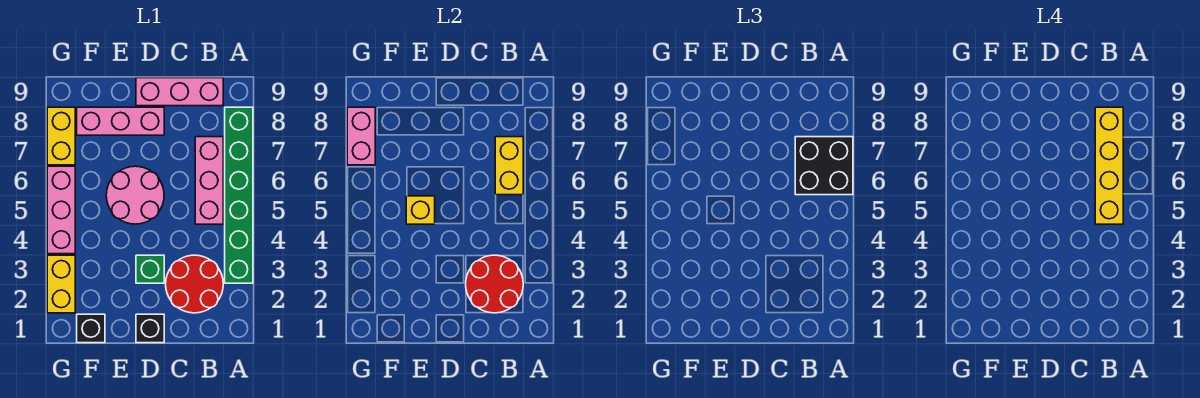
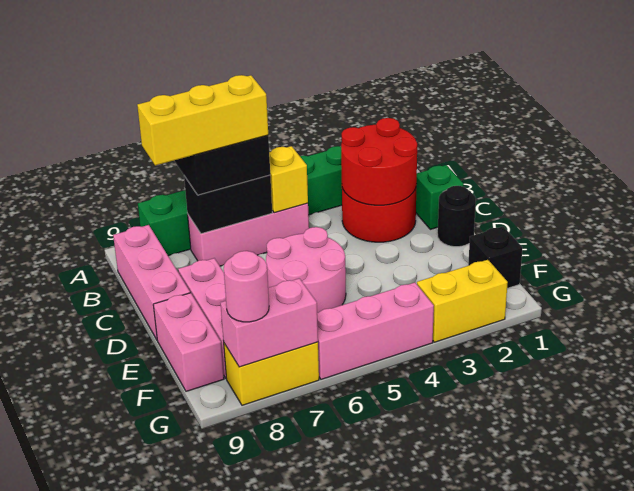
yellow brick B5:B8 level 4 -> yellow brick B6:B8 level 4
yellow brick B6:B7 level 2 -> black brick B6:B7 level 2
black brick D1 level 1 -> black round brick D1 level 1
green brick D3 level 1 -> green brick C1 level 1
yellow brick E5 level 2 -> yellow brick B5 level 2
none -> pink brick E9:F9 level 1
none -> pink round brick G8 level 3

